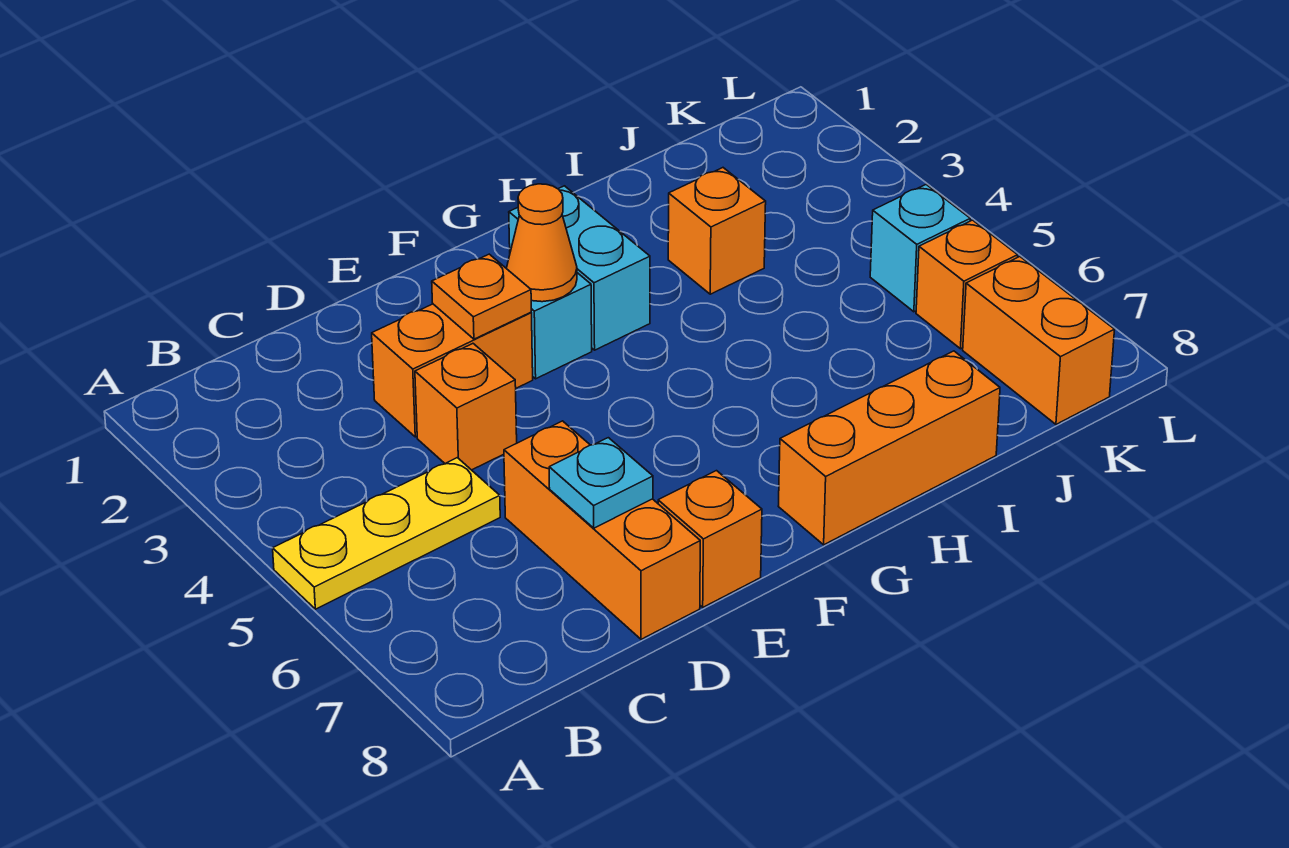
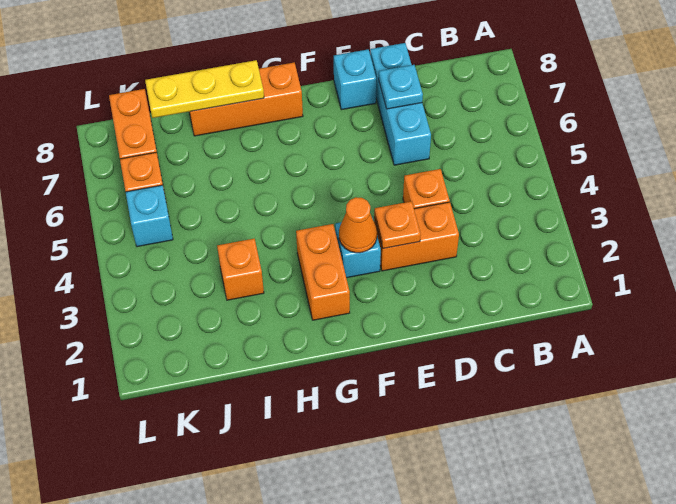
yellow plate A5:C5 level 1 -> yellow plate H8:J8 level 2
orange brick D6:D8 level 1 -> cyan brick D6:D8 level 1
orange brick E8 level 1 -> cyan brick E8 level 1
cyan brick G2:G3 level 1 -> orange brick G2:G3 level 1

